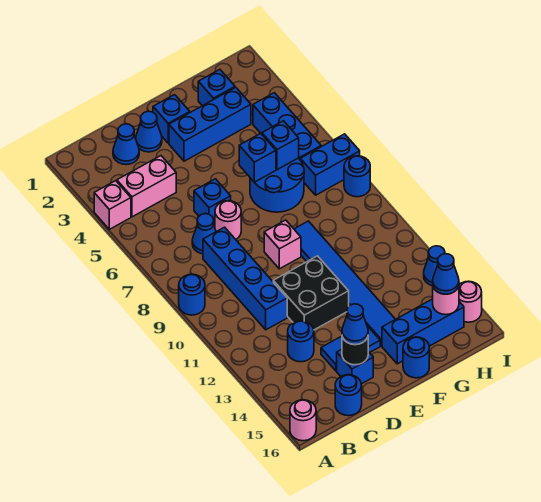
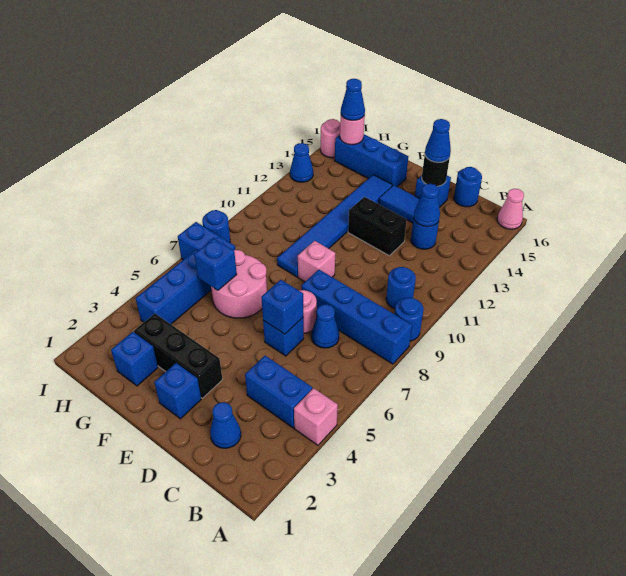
pink round brick A16 level 1 -> pink cone A16 level 1
pink brick B4:C4 level 1 -> blue brick B4:C4 level 1
blue brick C8:C11 level 1 -> blue brick A8:D8 level 1
blue cone D2 level 1 -> blue cone C13 level 2
black brick D11:E12 level 1 -> black brick D12:E12 level 1
blue brick E3:G3 level 1 -> black brick E3:G3 level 1
blue round brick F6:G7 level 1 -> pink round brick F6:G7 level 1
blue brick F6 level 2 -> blue brick D6 level 2
blue round brick F16 level 1 -> blue round brick B10 level 1

